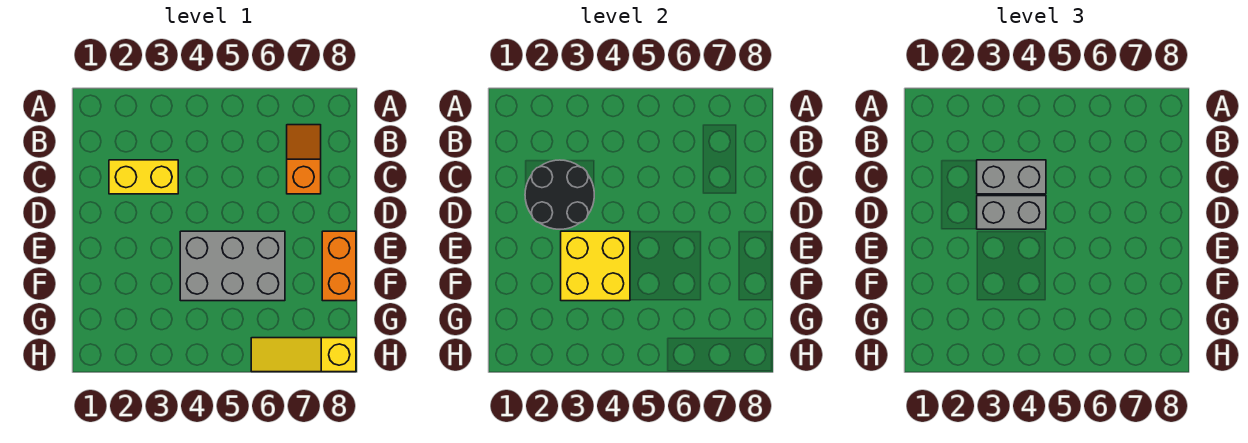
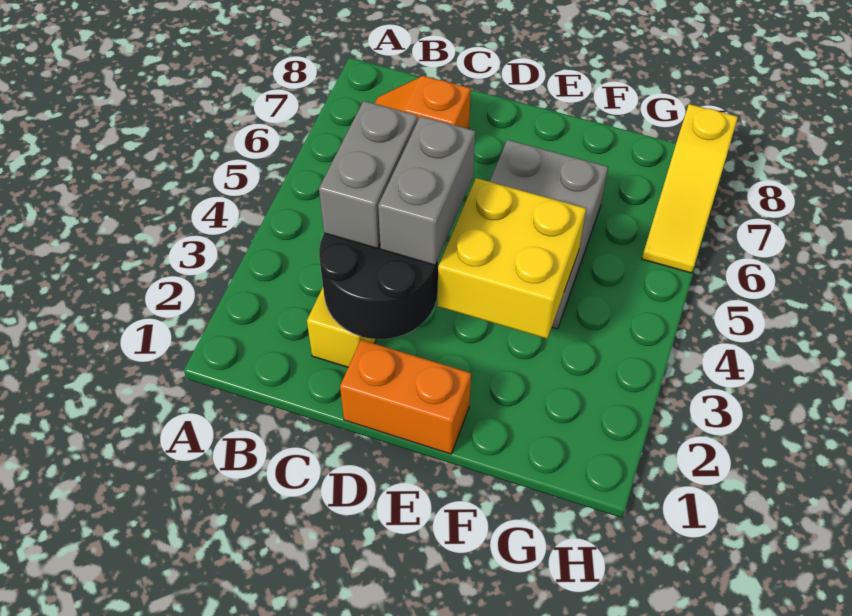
orange brick E8:F8 level 1 -> orange brick D1:E1 level 1

